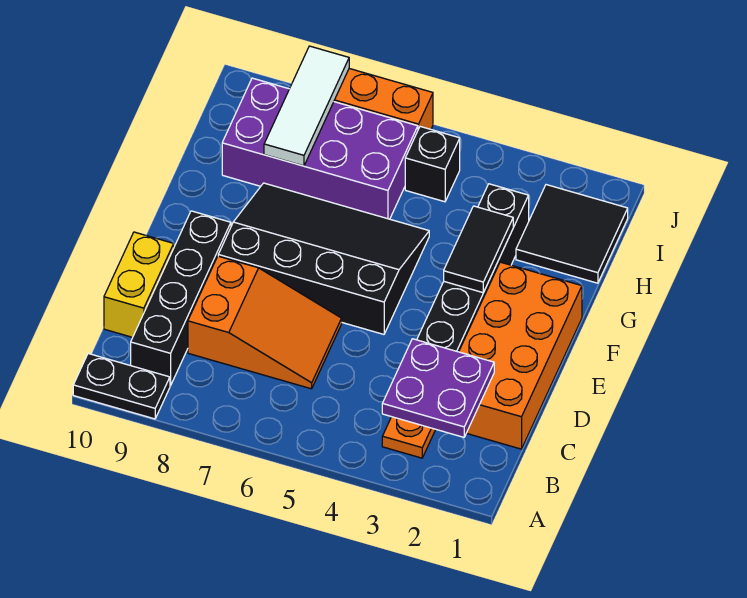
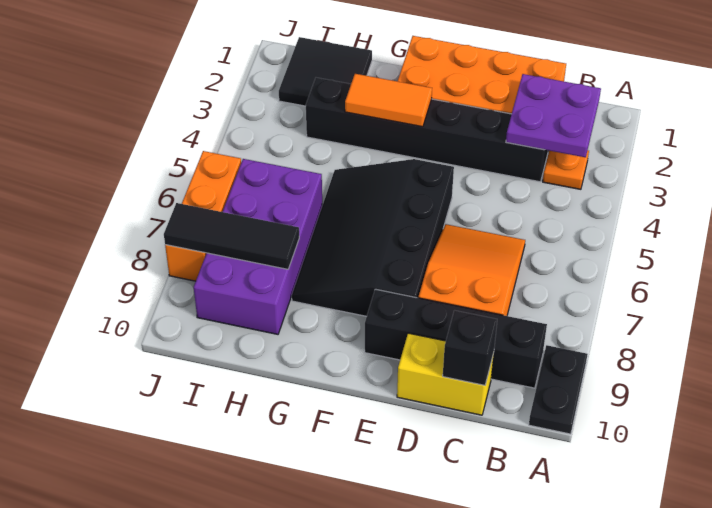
black tile F3:G3 level 2 -> orange tile F3:G3 level 2
white tile H8:J8 level 2 -> black tile H8:J8 level 2
black brick I5 level 1 -> black brick C10 level 2

